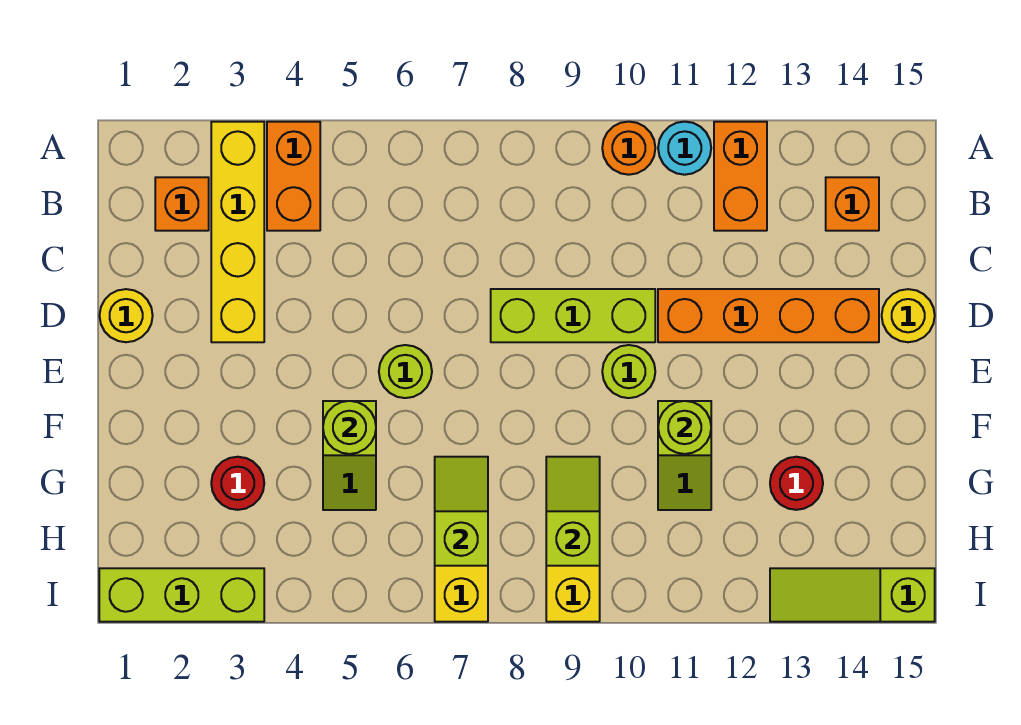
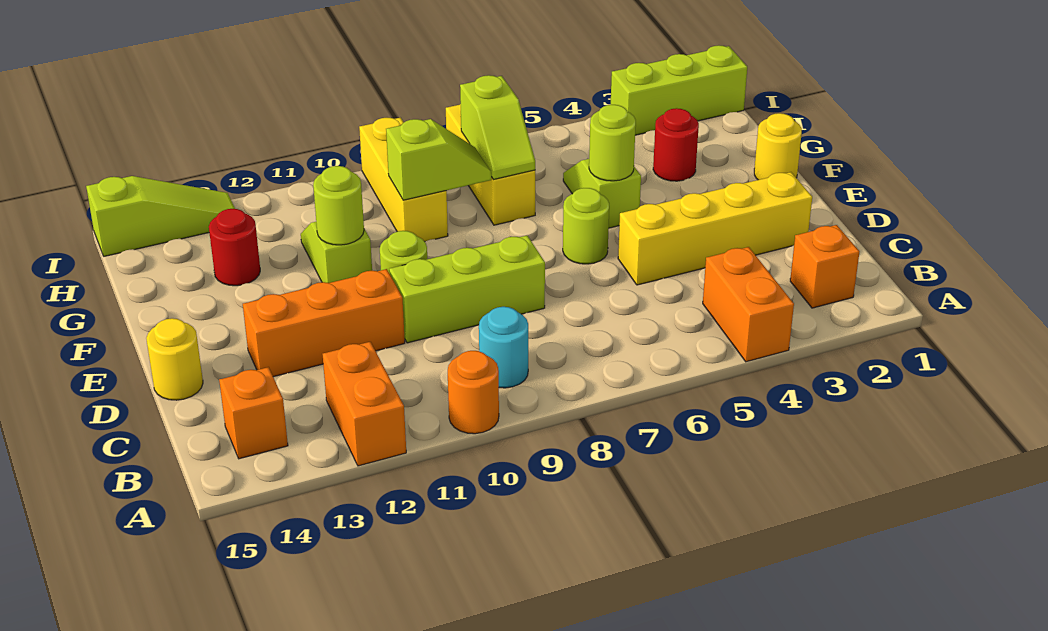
yellow brick A3:D3 level 1 -> yellow brick D2:D5 level 1
cyan round brick A11 level 1 -> cyan round brick B9 level 1
yellow round brick D1 level 1 -> yellow round brick F1 level 1
orange brick D11:D14 level 1 -> orange brick D11:D13 level 1
lime slope G9:H9 level 2 top H -> lime slope G8:G9 level 2 top 9

